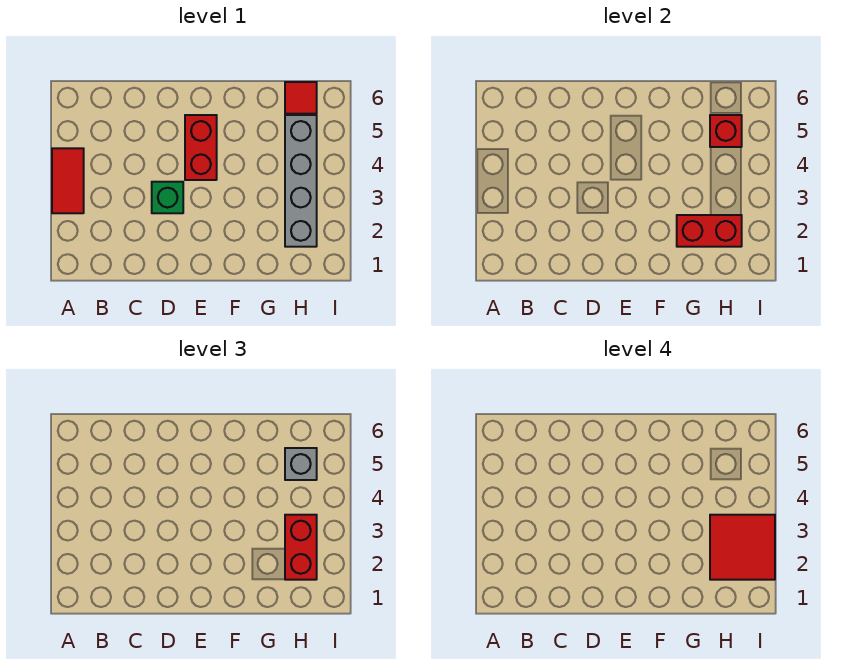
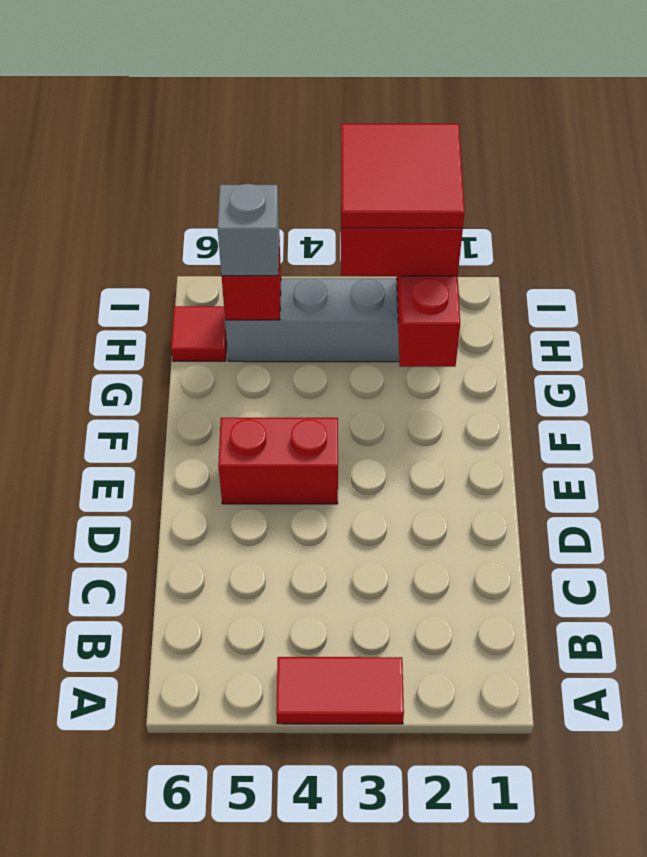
green brick D3 level 1 -> none

